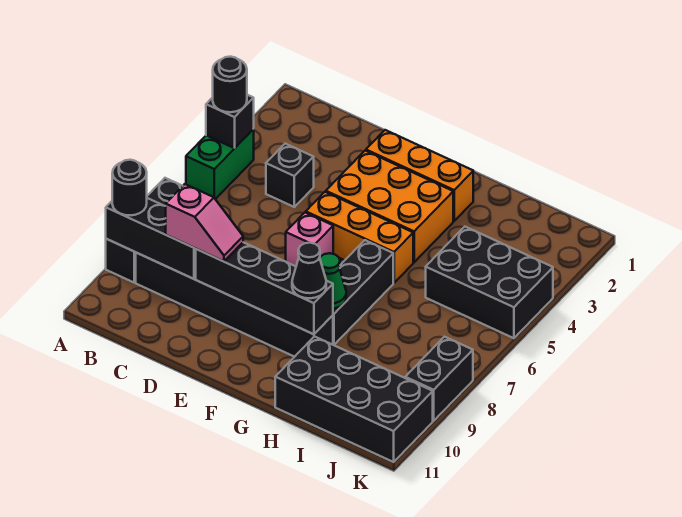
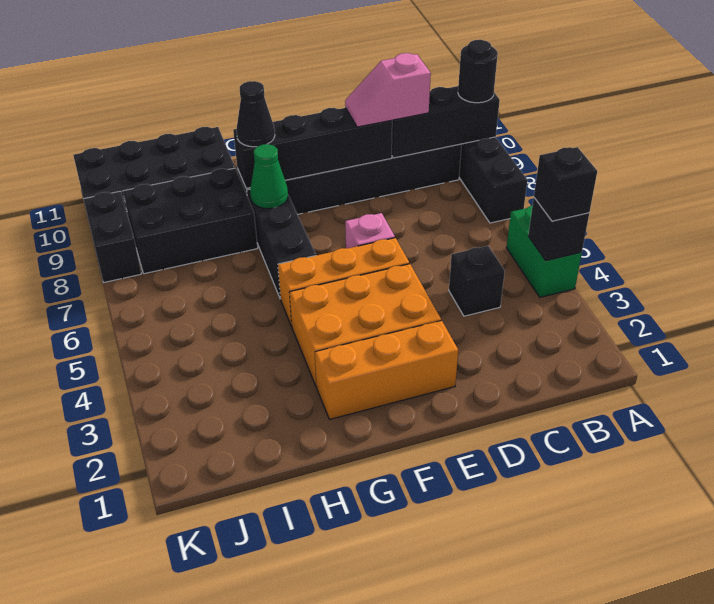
black round brick A4 level 3 -> black brick A4 level 3
black brick I4:K5 level 1 -> black brick H8:J9 level 1

